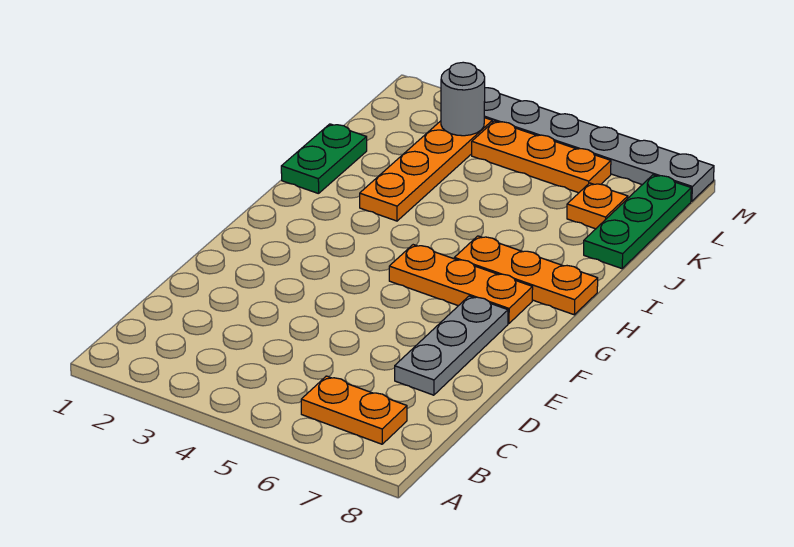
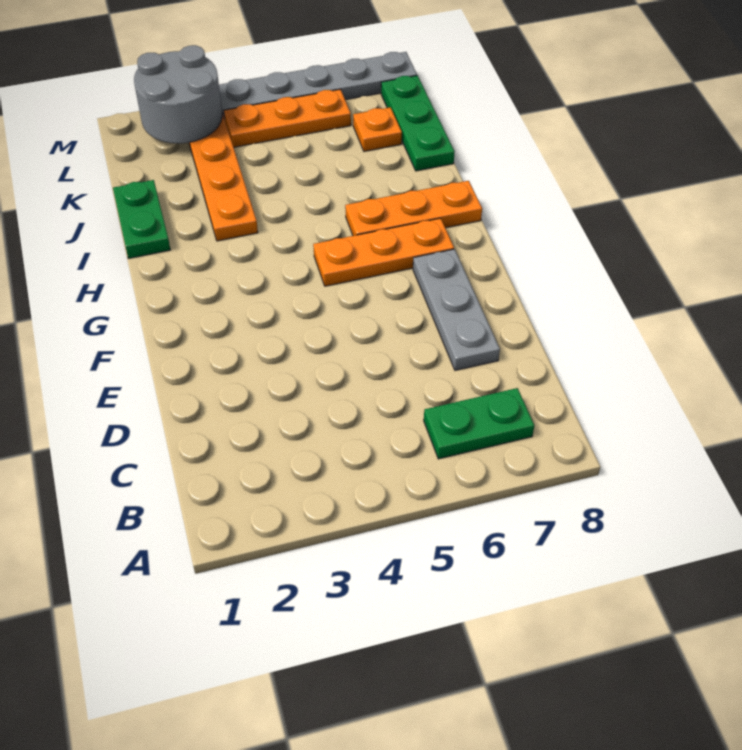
orange plate B6:B7 level 1 -> green plate B6:B7 level 1
grey round brick L3 level 2 -> grey round brick L2:M3 level 2

